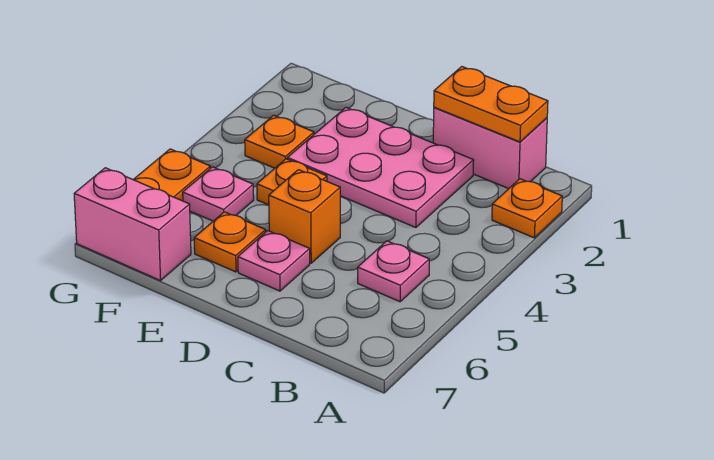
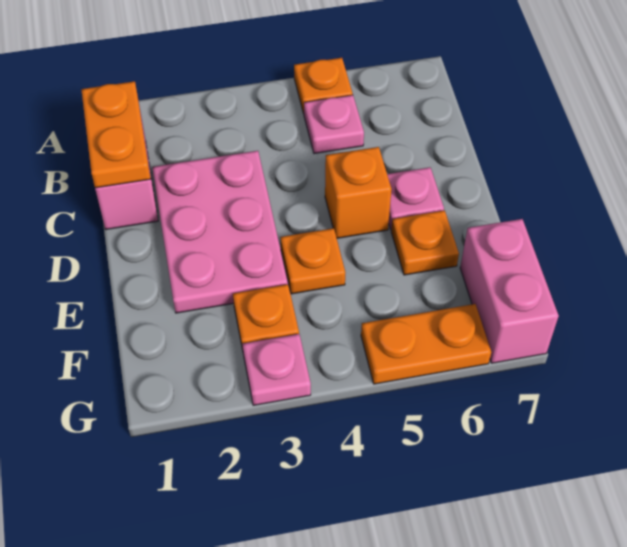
orange plate A2 level 1 -> orange plate A5 level 1
pink plate F5 level 1 -> pink plate G3 level 1

